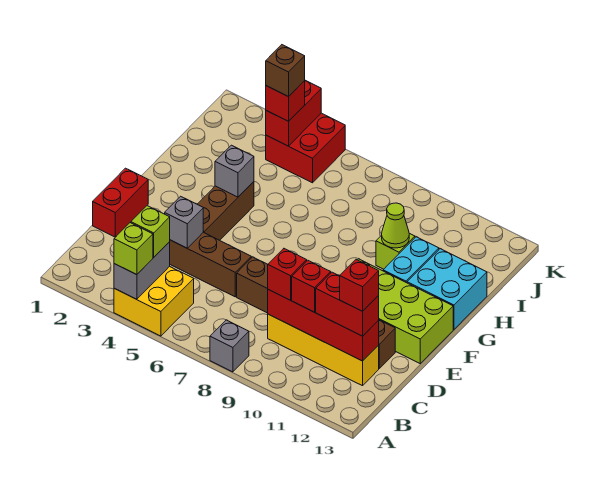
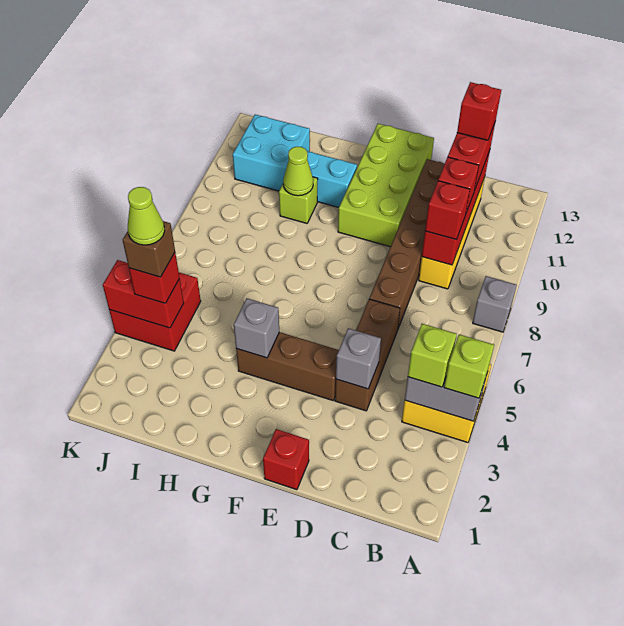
red brick D1:E1 level 1 -> red brick E1 level 1
cyan brick G12:H13 level 1 -> cyan brick I11:J12 level 1
none -> lime cone J4 level 5

